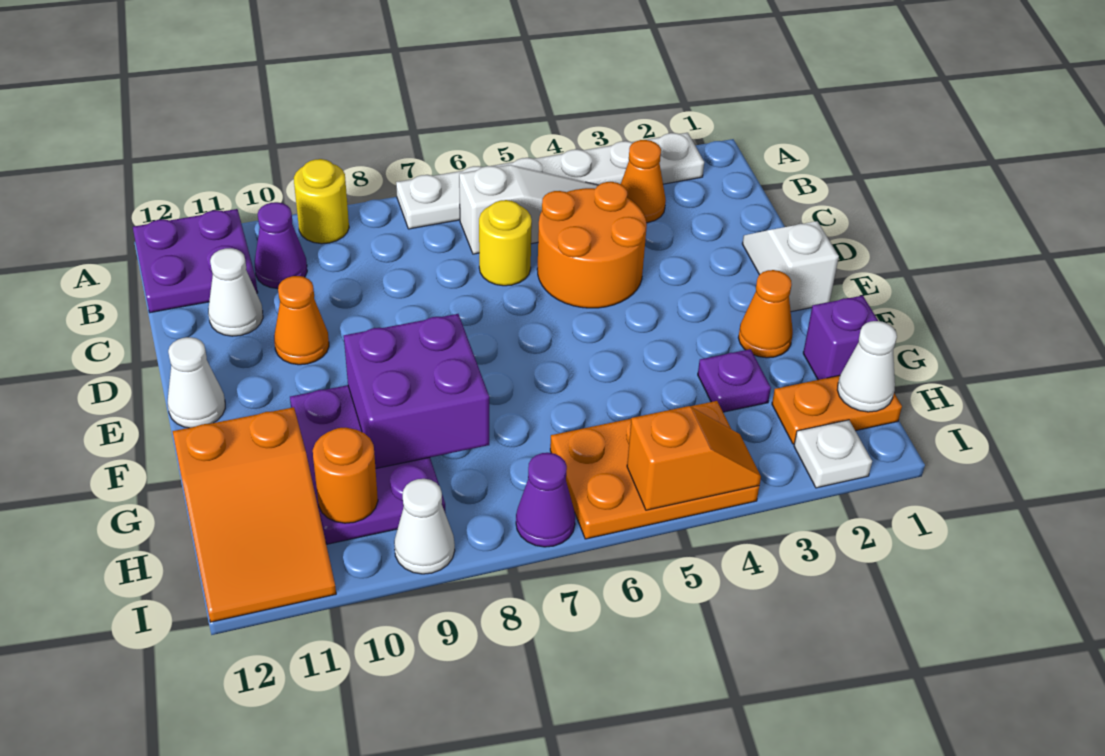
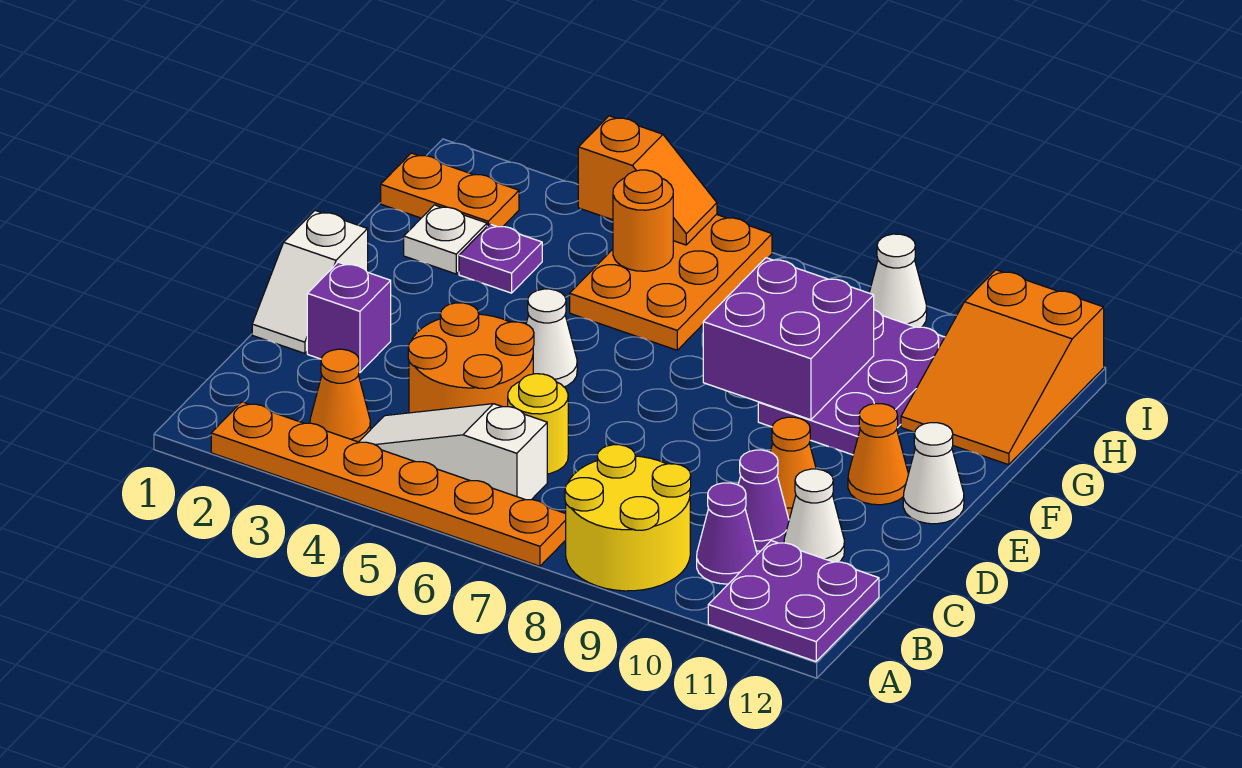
white plate A2:A7 level 1 -> orange plate A2:A7 level 1
yellow round brick A9 level 1 -> yellow round brick A8:B9 level 1
orange cone F2 level 1 -> orange cone E11 level 1
purple brick G1 level 1 -> purple brick D2 level 1
orange slope G11:I12 level 1 top G -> orange slope G11:I12 level 1 top I
white cone H1 level 2 -> white cone E5 level 1
orange plate H4:I6 level 1 -> orange plate G5:I6 level 1
orange round brick H10 level 2 -> orange round brick H5 level 2
white plate I2 level 1 -> white plate G2 level 1
orange slope I4:I5 level 2 top 5 -> orange slope I4:I5 level 2 top 4
purple cone I7 level 1 -> purple cone C10 level 1

